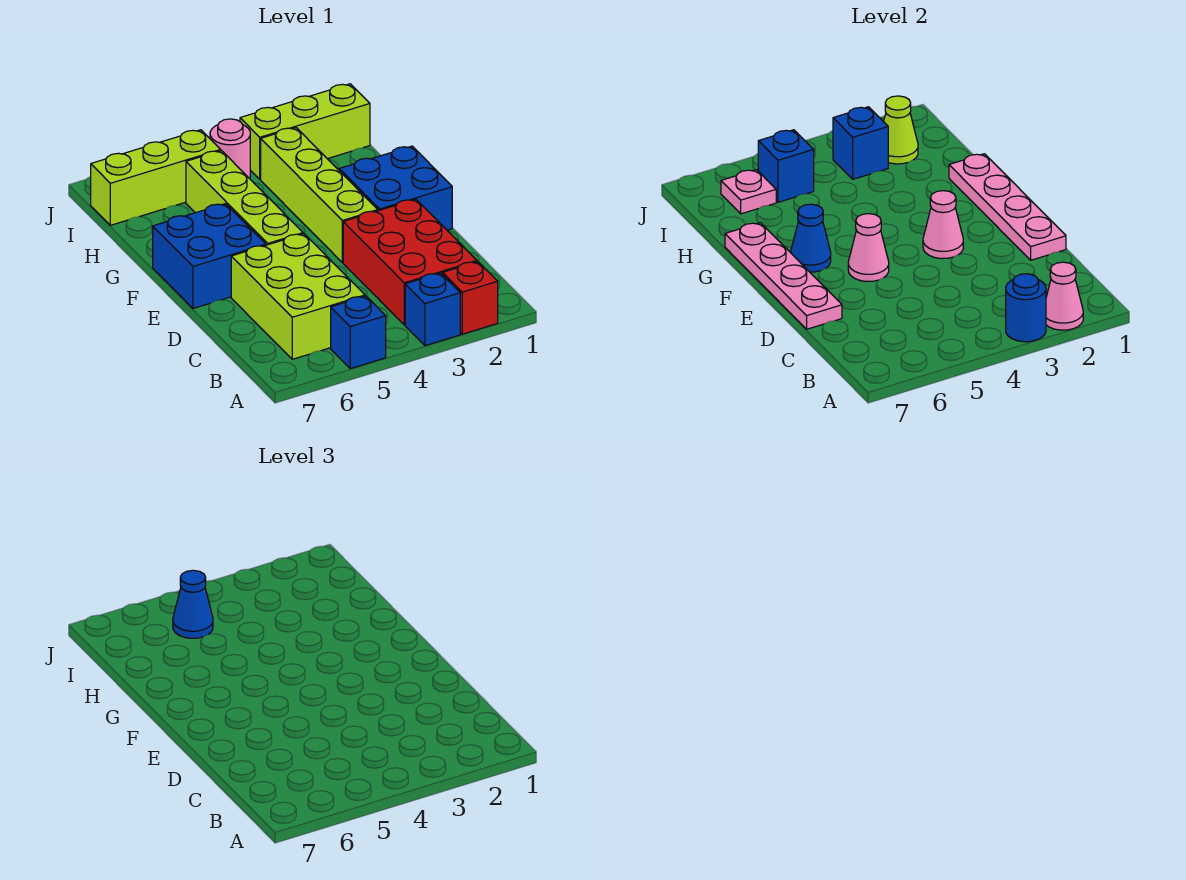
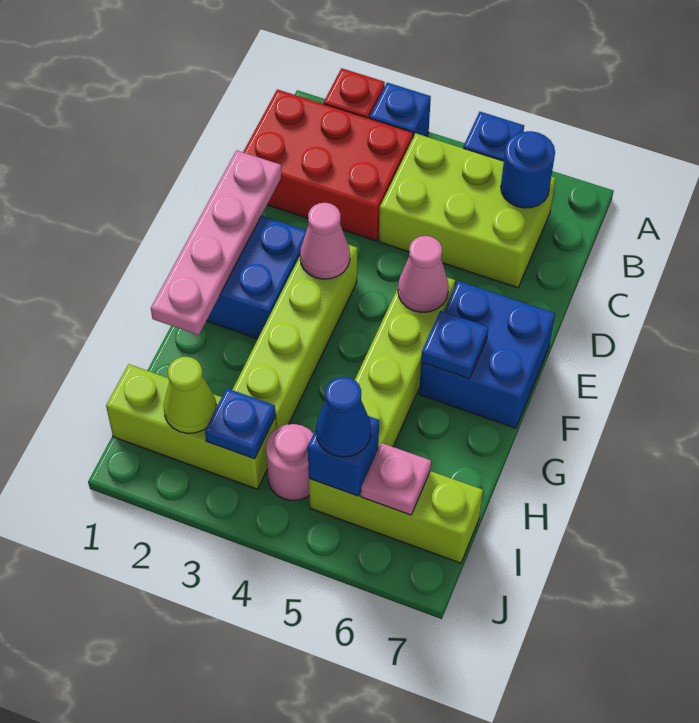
pink cone A2 level 2 -> none
blue round brick A3 level 2 -> blue round brick B6 level 2
red brick B2:D3 level 1 -> red brick B1:C3 level 1
lime brick B5:D6 level 1 -> lime brick B4:C6 level 1
pink plate D7:G7 level 2 -> none
blue cone F6 level 2 -> blue plate F6 level 2
blue brick I3 level 2 -> blue plate I3 level 2

